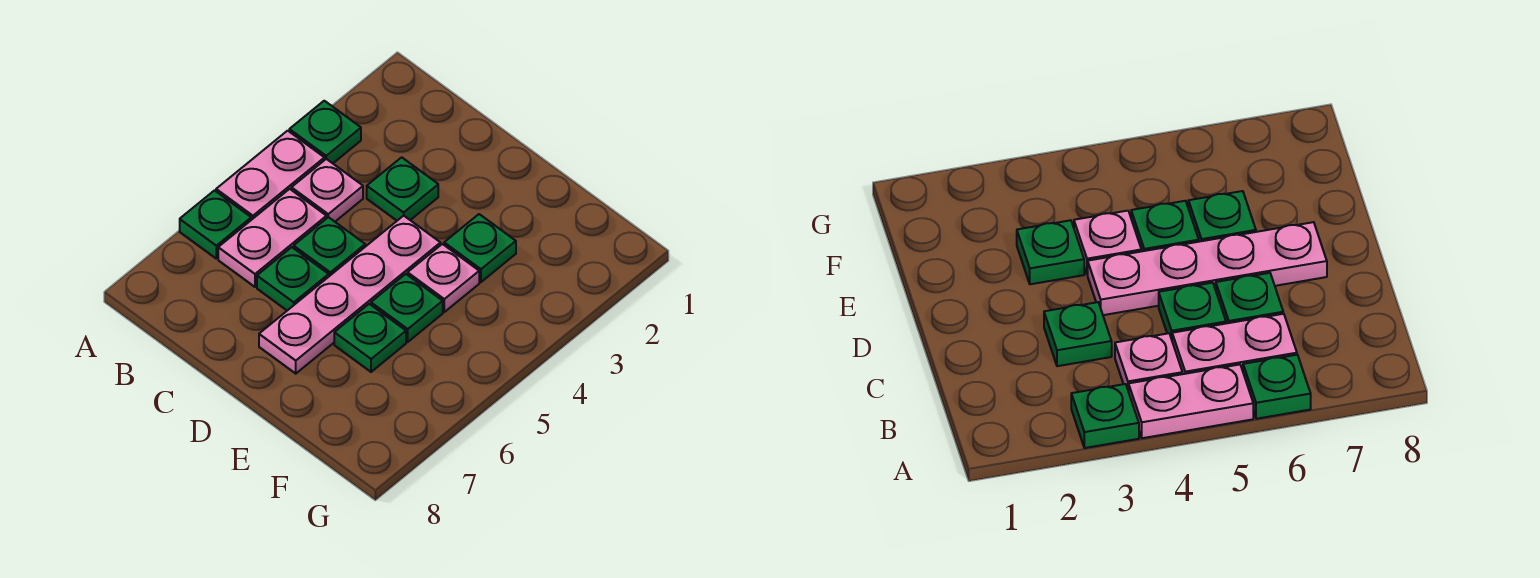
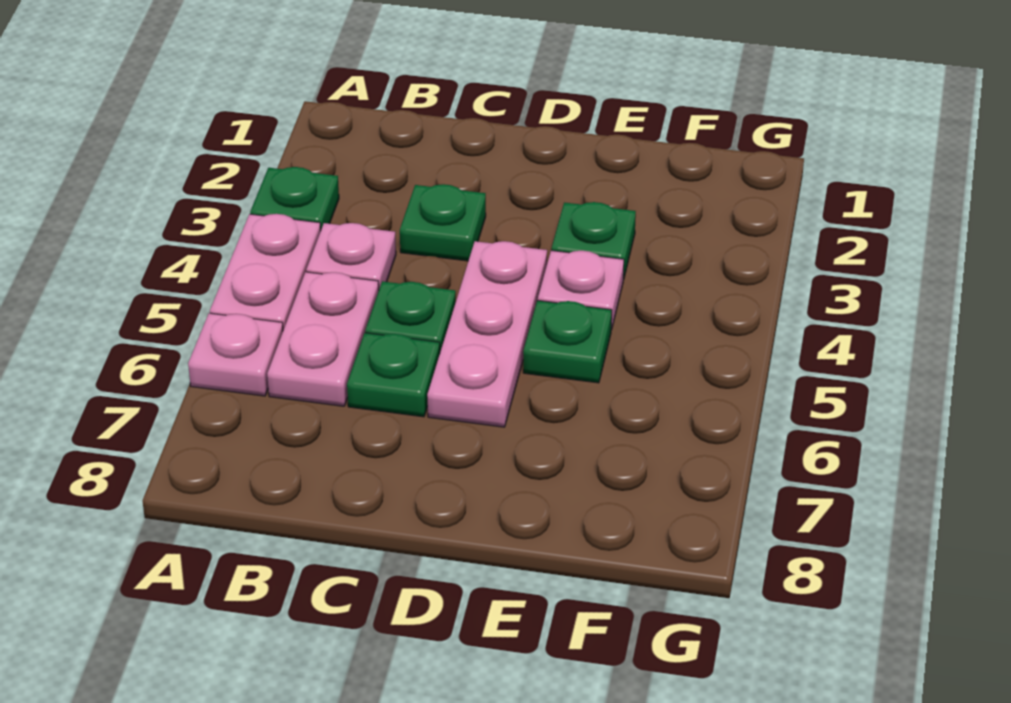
green plate A6 level 1 -> pink plate A6 level 1
pink plate D4:D7 level 1 -> pink plate D4:D6 level 1
green plate E6 level 1 -> none

